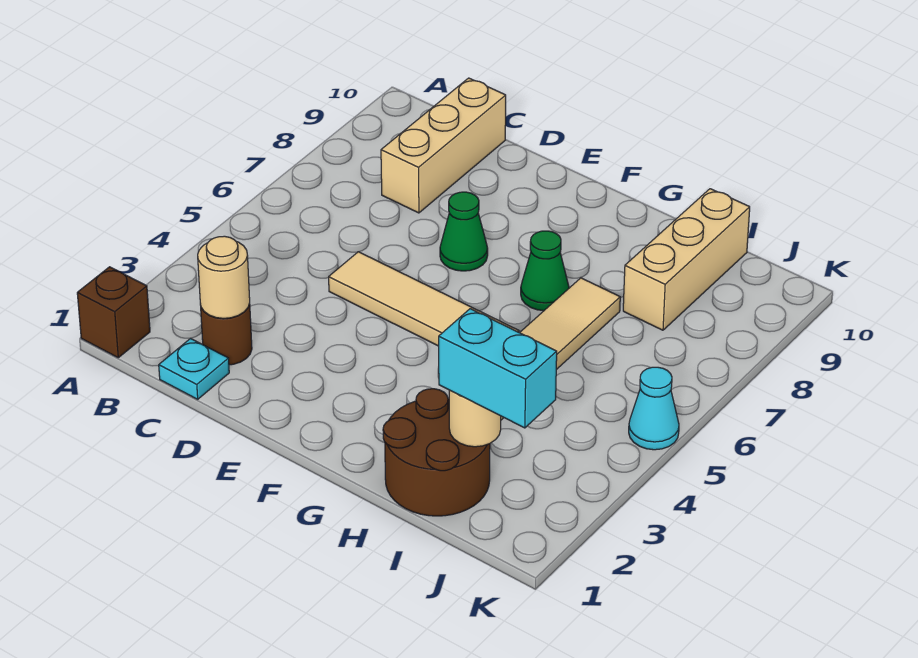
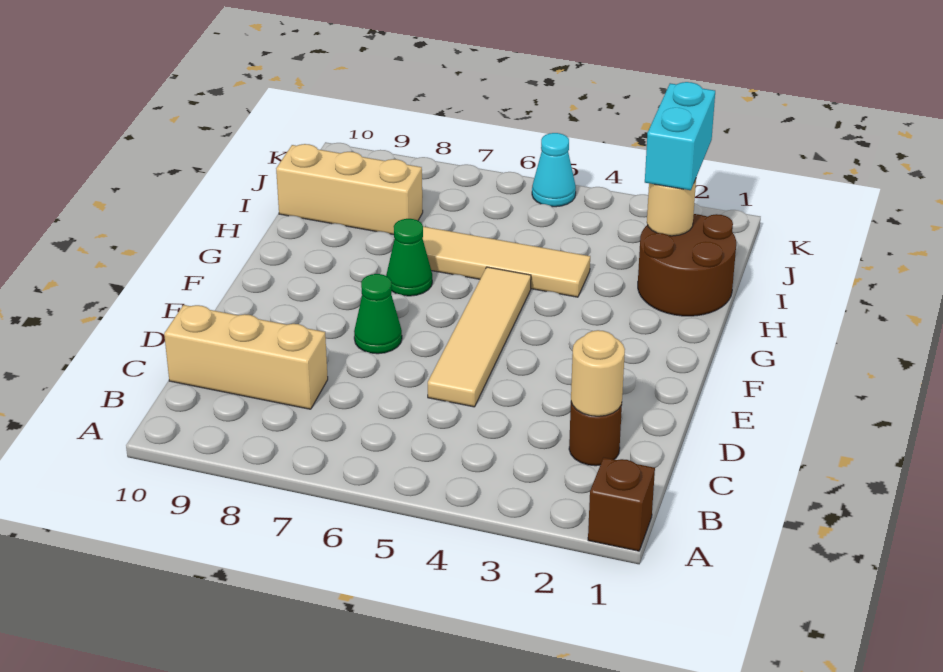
cyan plate C1 level 1 -> none

